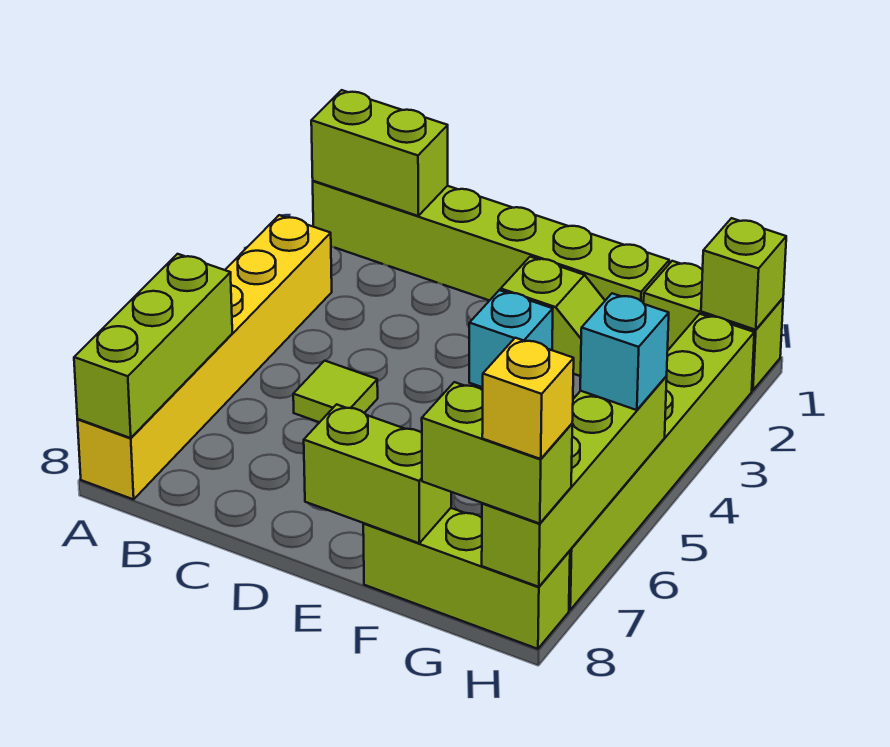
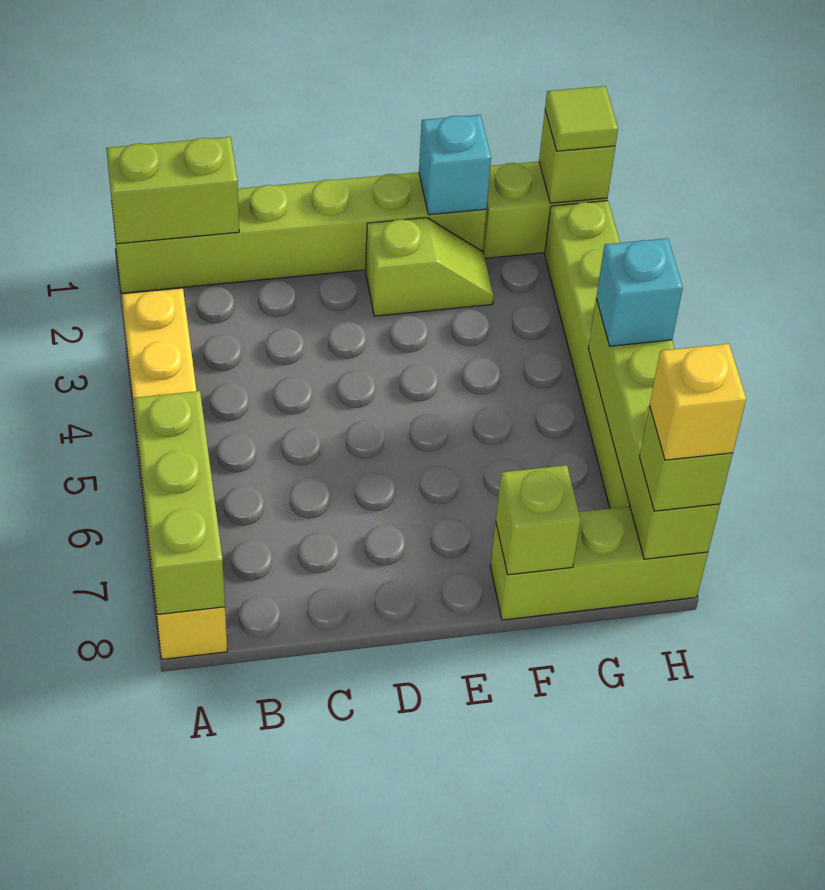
lime tile C5 level 1 -> lime tile H1 level 3
cyan brick E3 level 1 -> cyan brick F1 level 2
lime brick E8:F8 level 2 -> lime brick F8 level 2
lime brick G8:H8 level 3 -> lime brick H8 level 3

